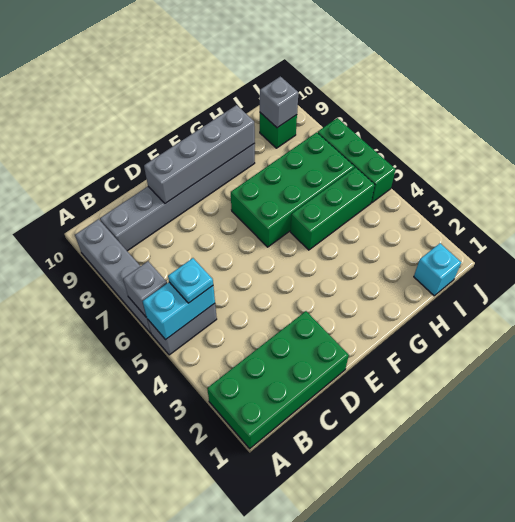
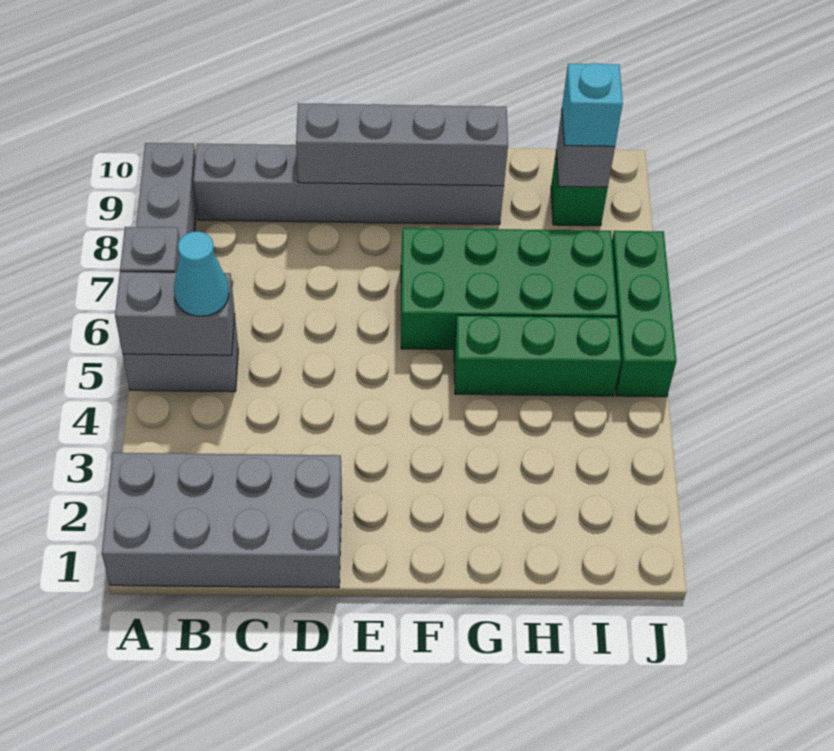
green brick A1:D2 level 1 -> grey brick A1:D2 level 1
cyan brick A5:B5 level 2 -> grey brick A5:B5 level 2
cyan plate B5 level 3 -> cyan cone B5 level 3
cyan brick I1 level 1 -> cyan brick I9 level 3

